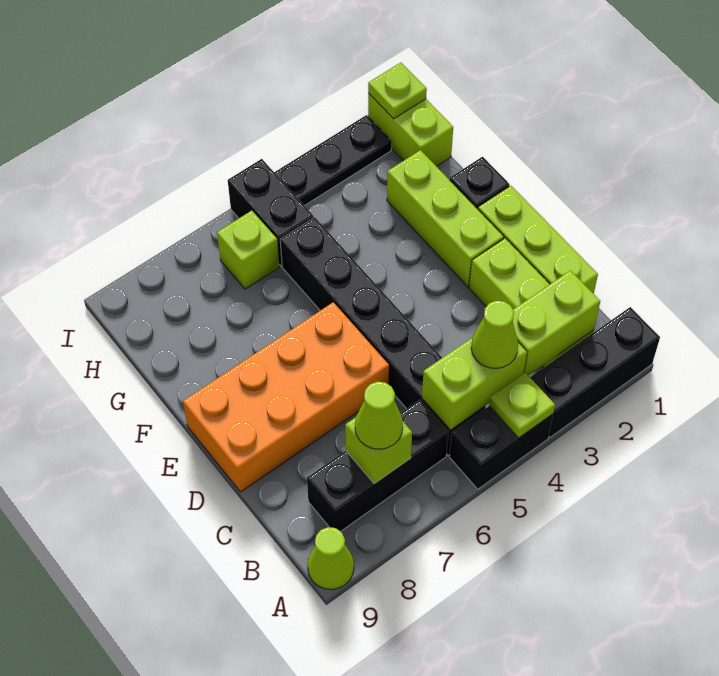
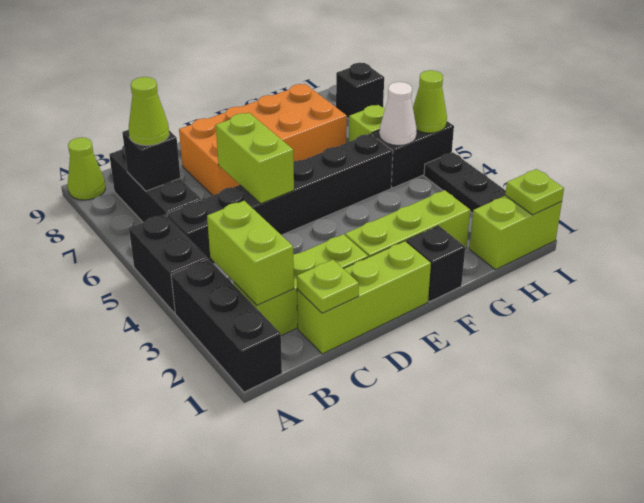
lime plate A4 level 2 -> lime plate C1 level 2
lime brick B4:B5 level 2 -> lime brick D5:D6 level 2
lime cone B4 level 3 -> lime cone I5 level 2
lime brick B7 level 2 -> black brick B7 level 2
orange brick D6:E9 level 1 -> orange brick D7:G8 level 1
none -> white cone H5 level 2
none -> black brick I8 level 1

